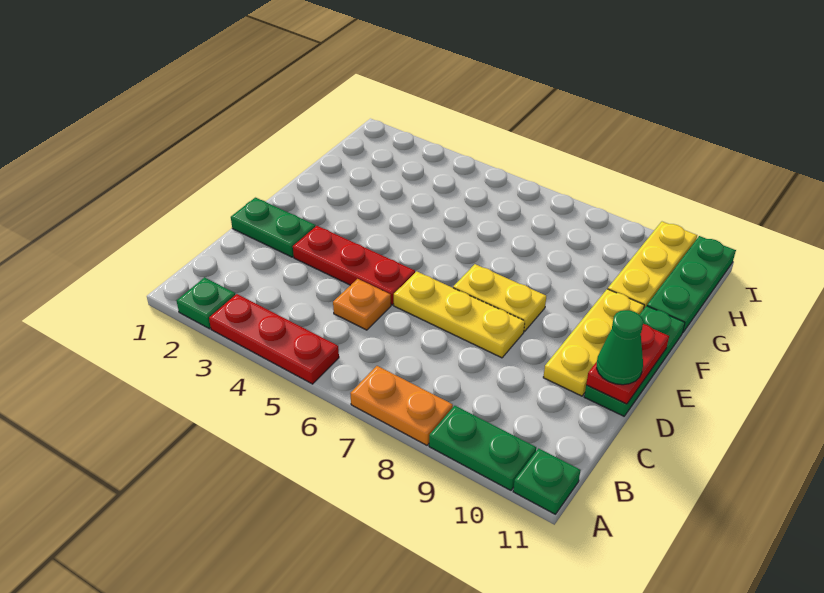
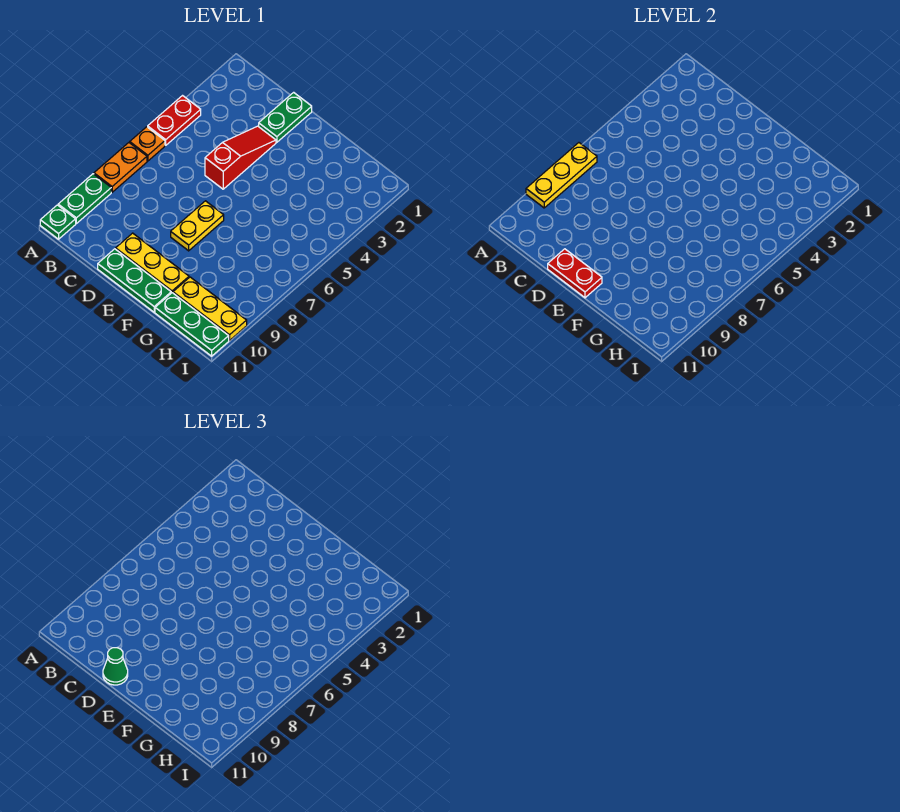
green plate A2 level 1 -> none
red plate A3:A5 level 1 -> red plate A4:A5 level 1
orange plate C5 level 1 -> orange plate A6 level 1
red plate D3:D5 level 1 -> red slope D3:D5 level 1 top 5
yellow plate D6:D8 level 1 -> yellow plate A7:A9 level 2

